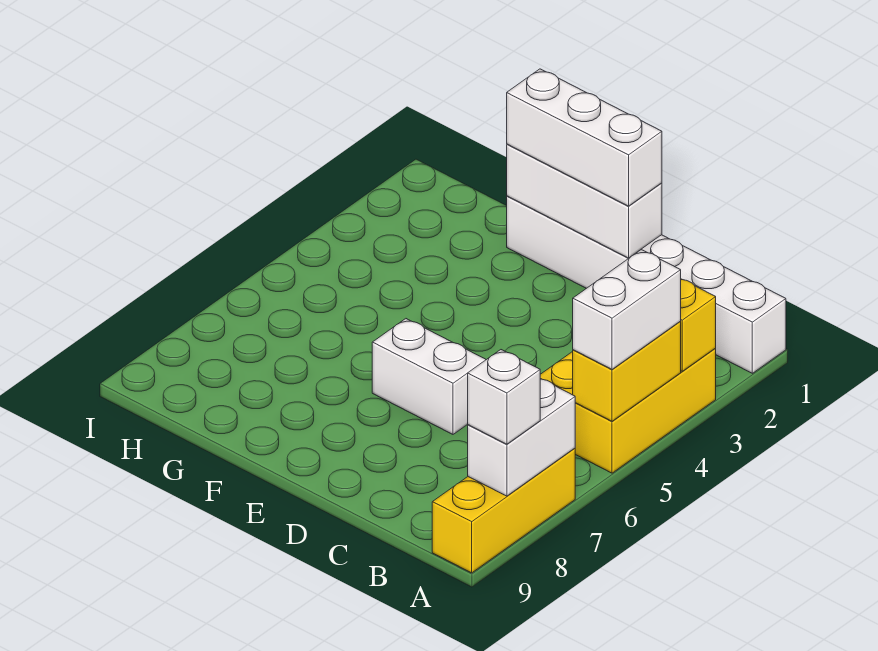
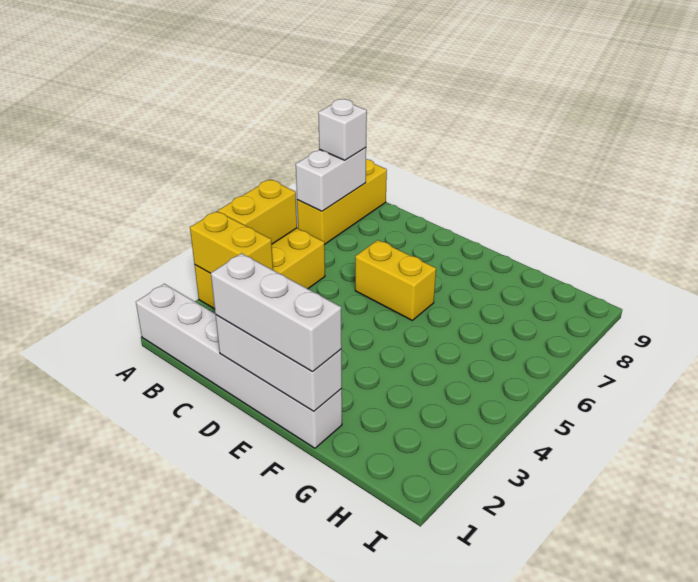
white brick A4:A5 level 3 -> none
white brick D6:E6 level 1 -> yellow brick D6:E6 level 1

